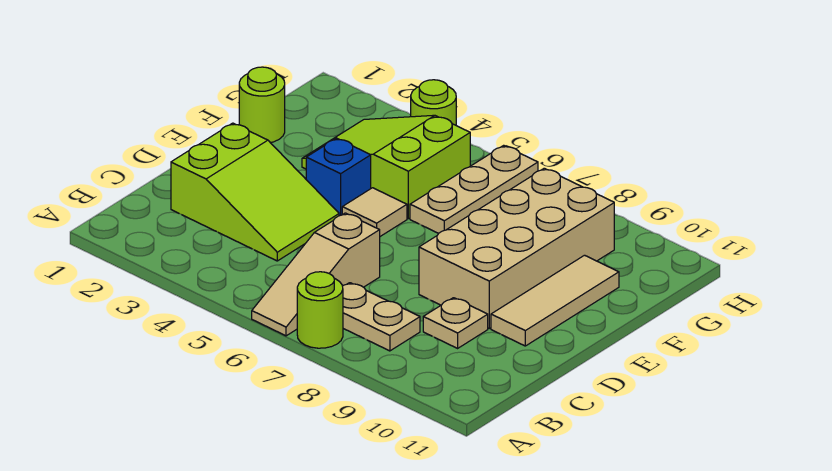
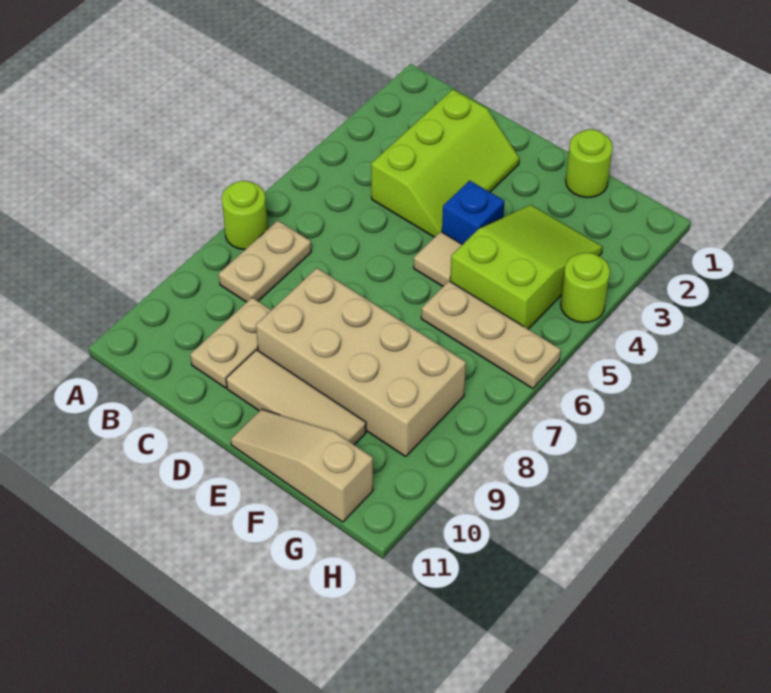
tan slope A6:C6 level 1 top C -> tan slope E11:G11 level 1 top G
lime slope C2:D4 level 1 top 2 -> lime slope C2:D4 level 1 top C
tan plate C9 level 1 -> tan plate C9:C10 level 1

